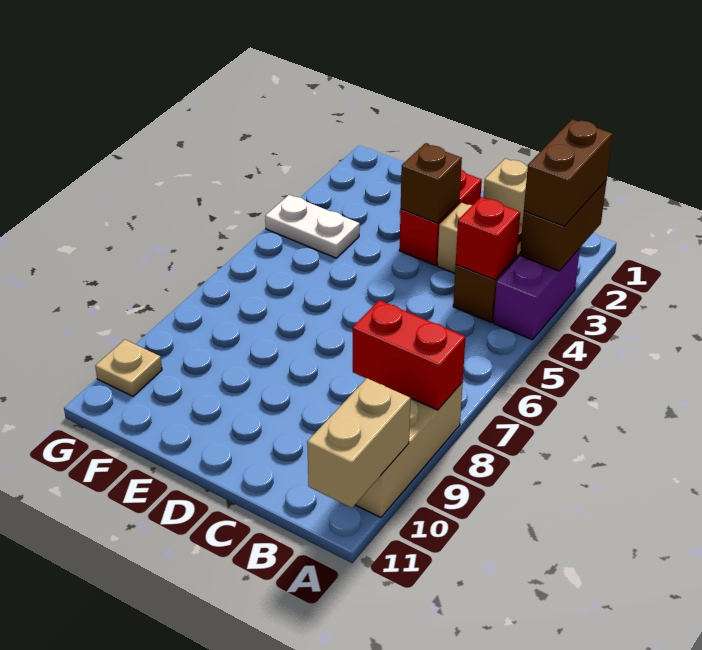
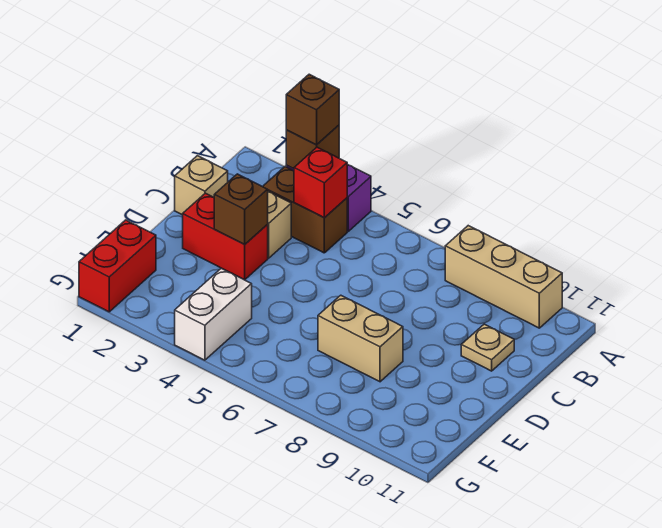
brown brick A2:A3 level 2 -> brown brick A3 level 2
brown brick A2:A3 level 3 -> brown brick A3 level 3
red brick A8:B8 level 2 -> red brick F1:G1 level 1
tan brick A10:A11 level 2 -> tan brick E7:E8 level 1
white plate F4:G4 level 1 -> white brick F4:G4 level 1
tan plate G10 level 1 -> tan plate C10 level 1

